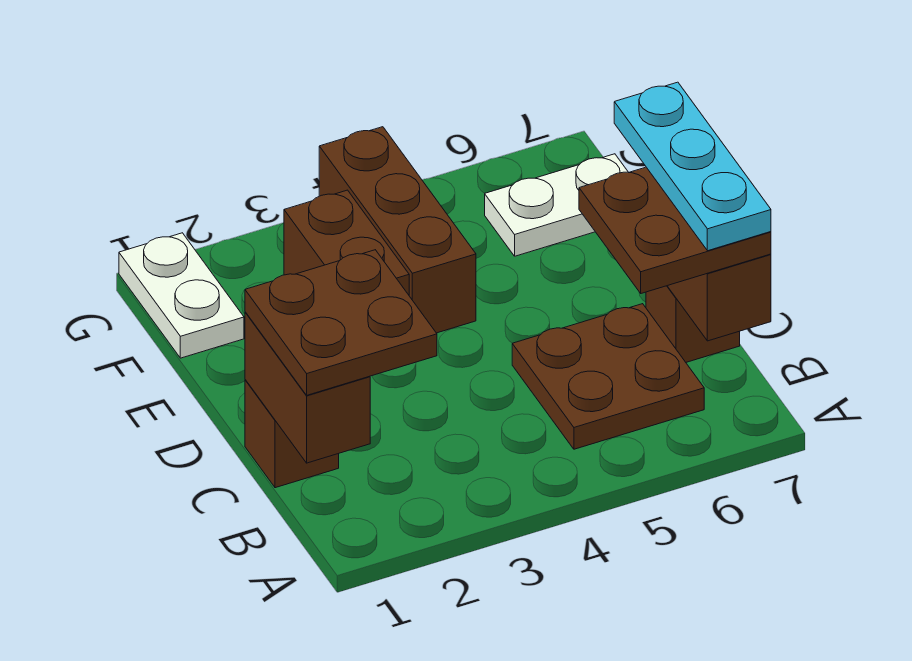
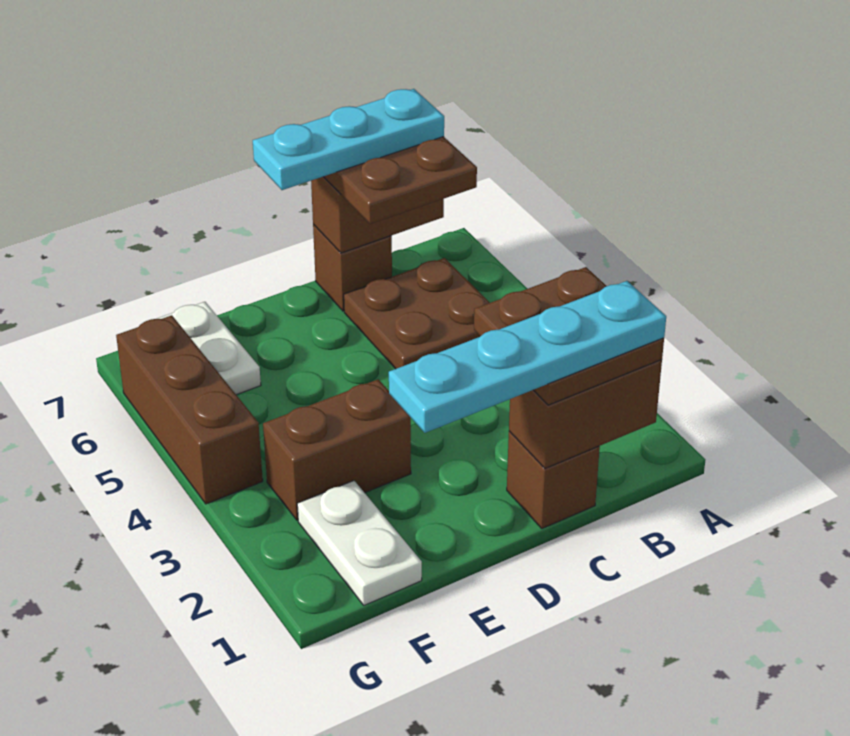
none -> cyan plate B1:E1 level 4
brown brick E4:G4 level 1 -> brown brick G4:G6 level 1
white plate F1:G1 level 1 -> white plate F1:F2 level 1

